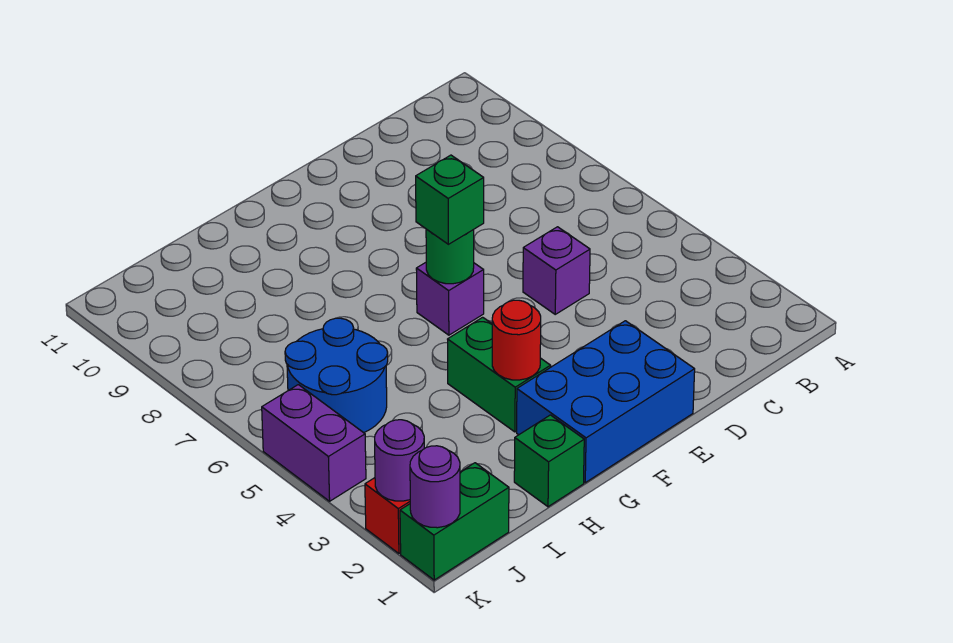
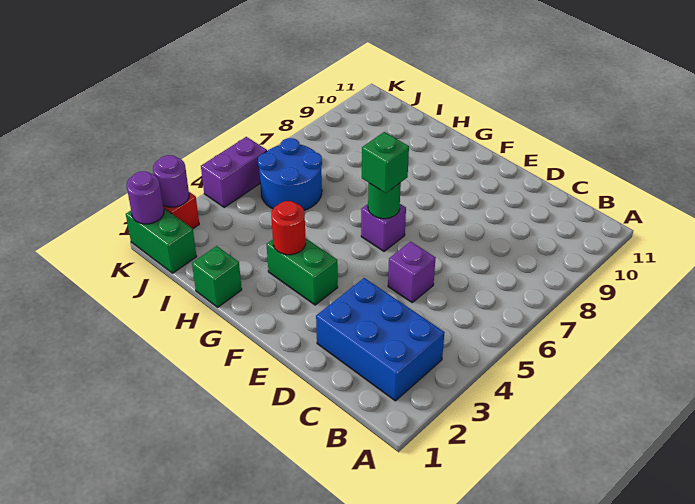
blue brick E1:G2 level 1 -> blue brick B2:D3 level 1
green brick G3:G4 level 1 -> green brick F3:G3 level 1

